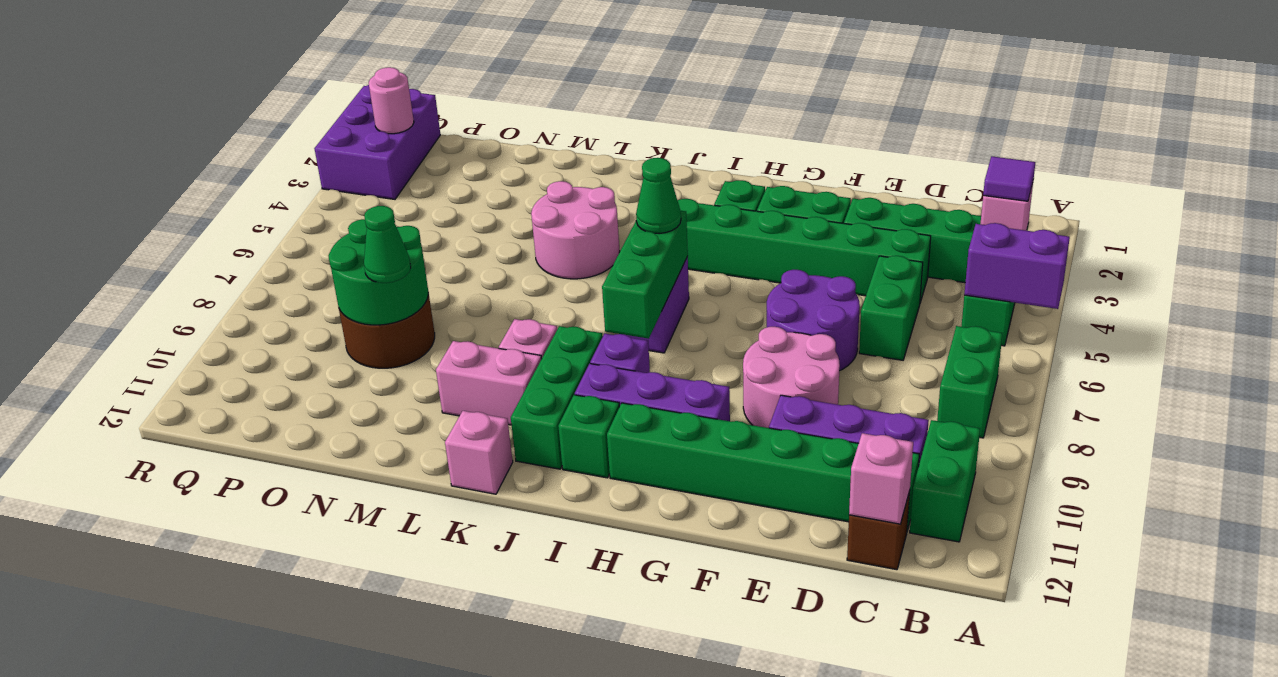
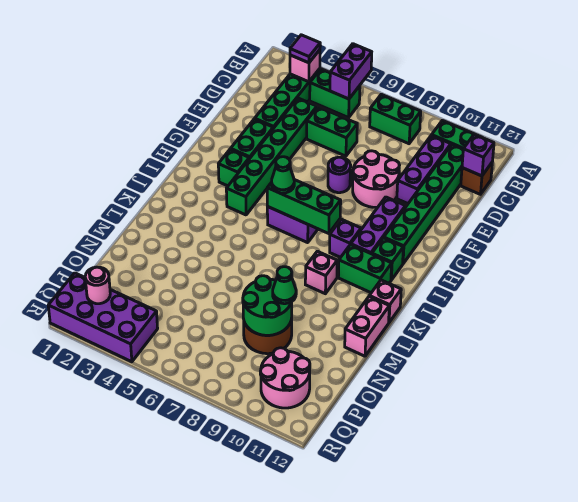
pink brick C12 level 2 -> purple brick C12 level 2
purple round brick E6:F7 level 1 -> purple round brick F7 level 1
green brick J9:J11 level 1 -> green brick J10:J11 level 1
pink round brick K4:L5 level 1 -> pink round brick P10:Q11 level 1
pink brick K10:L10 level 1 -> pink brick L12:M12 level 1
purple brick Q1:R3 level 1 -> purple brick Q1:R4 level 1

